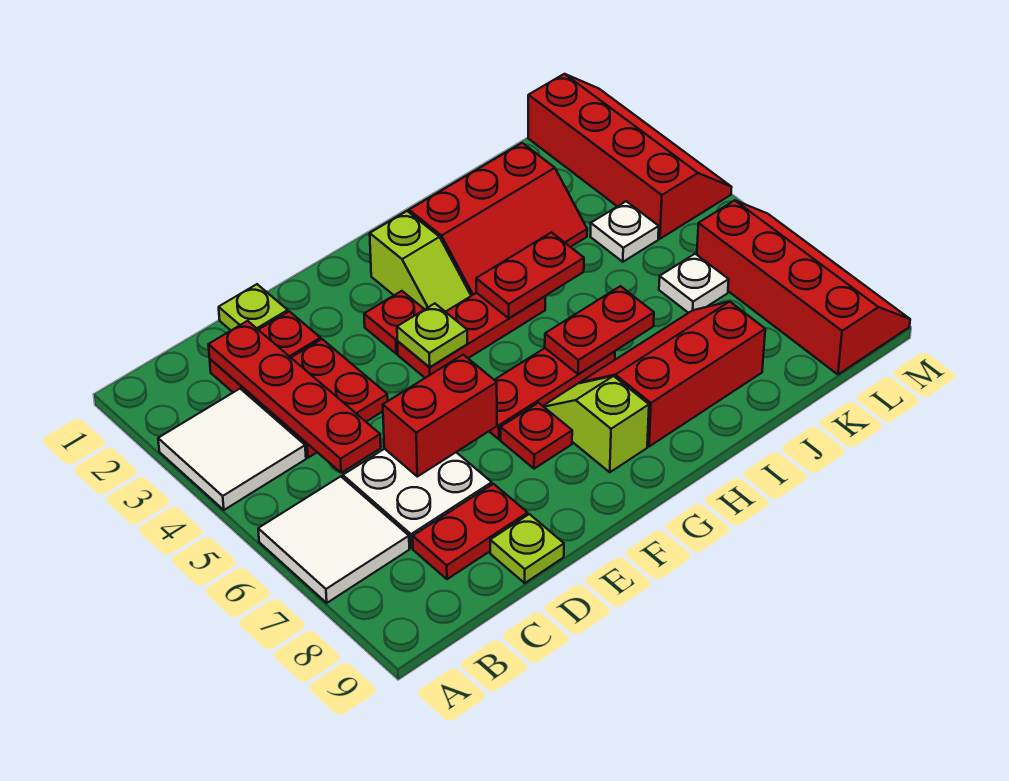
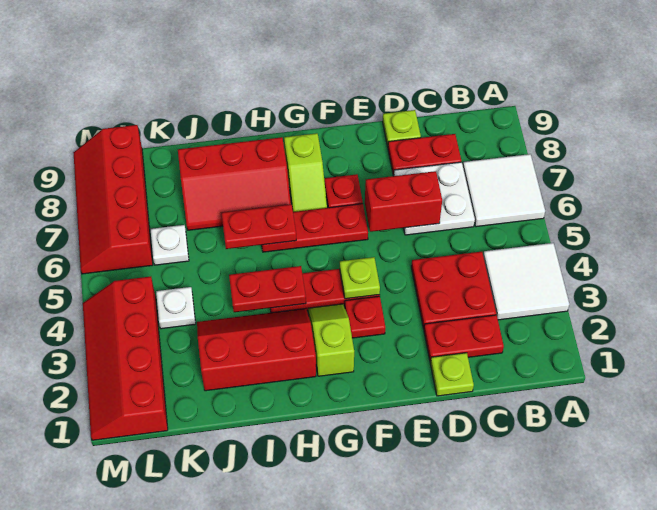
red plate C2:C5 level 2 -> none

